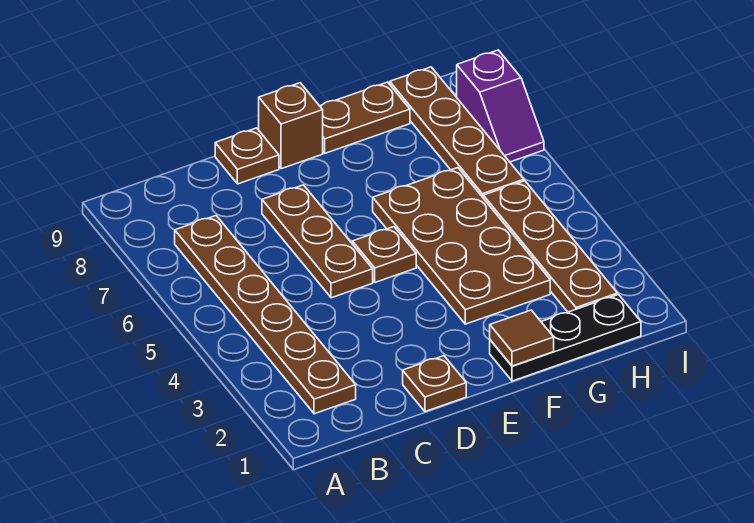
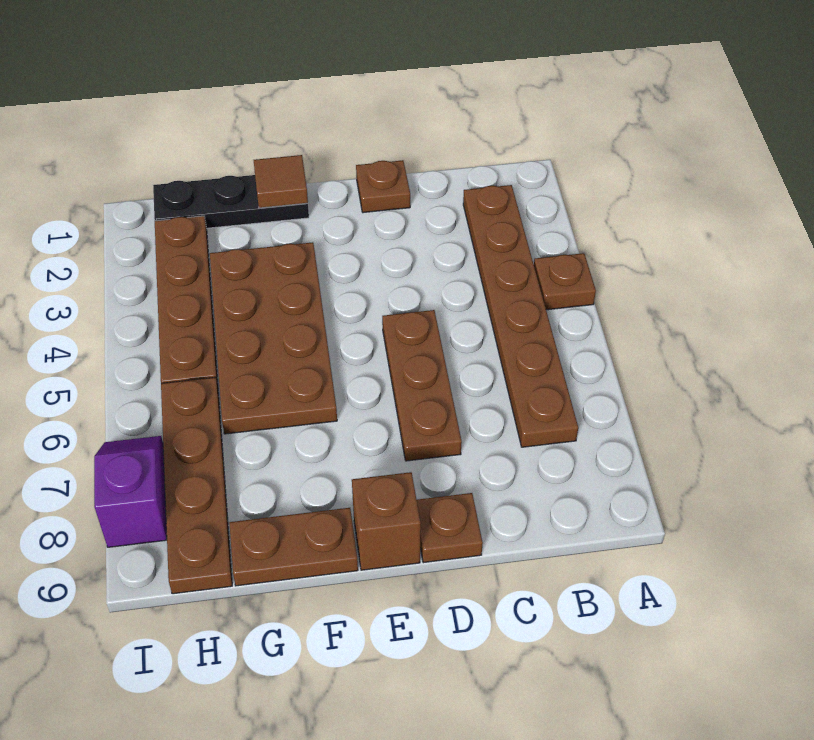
brown plate E5 level 1 -> brown plate A4 level 1

